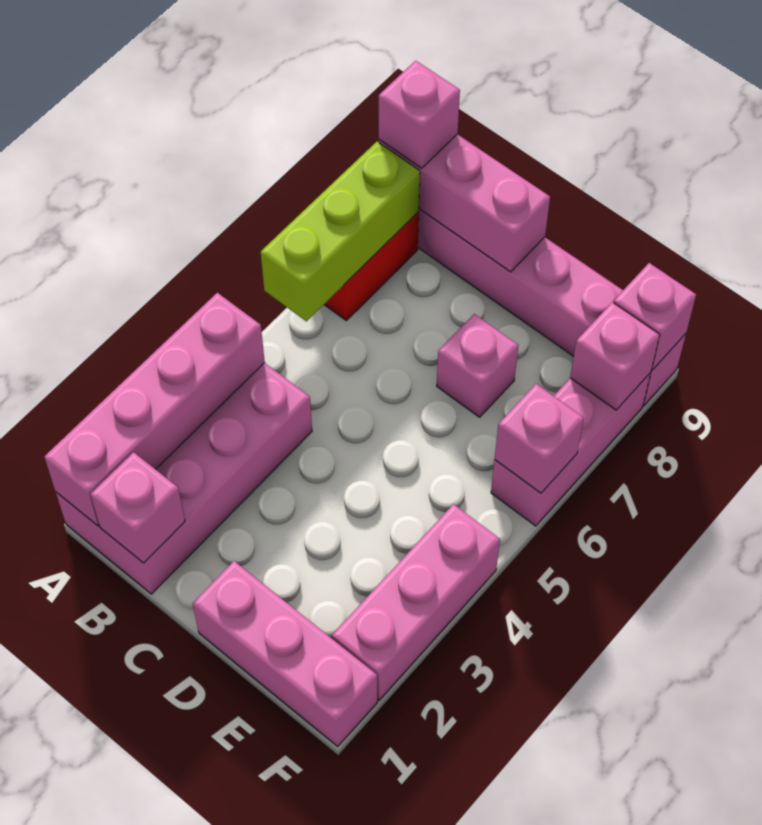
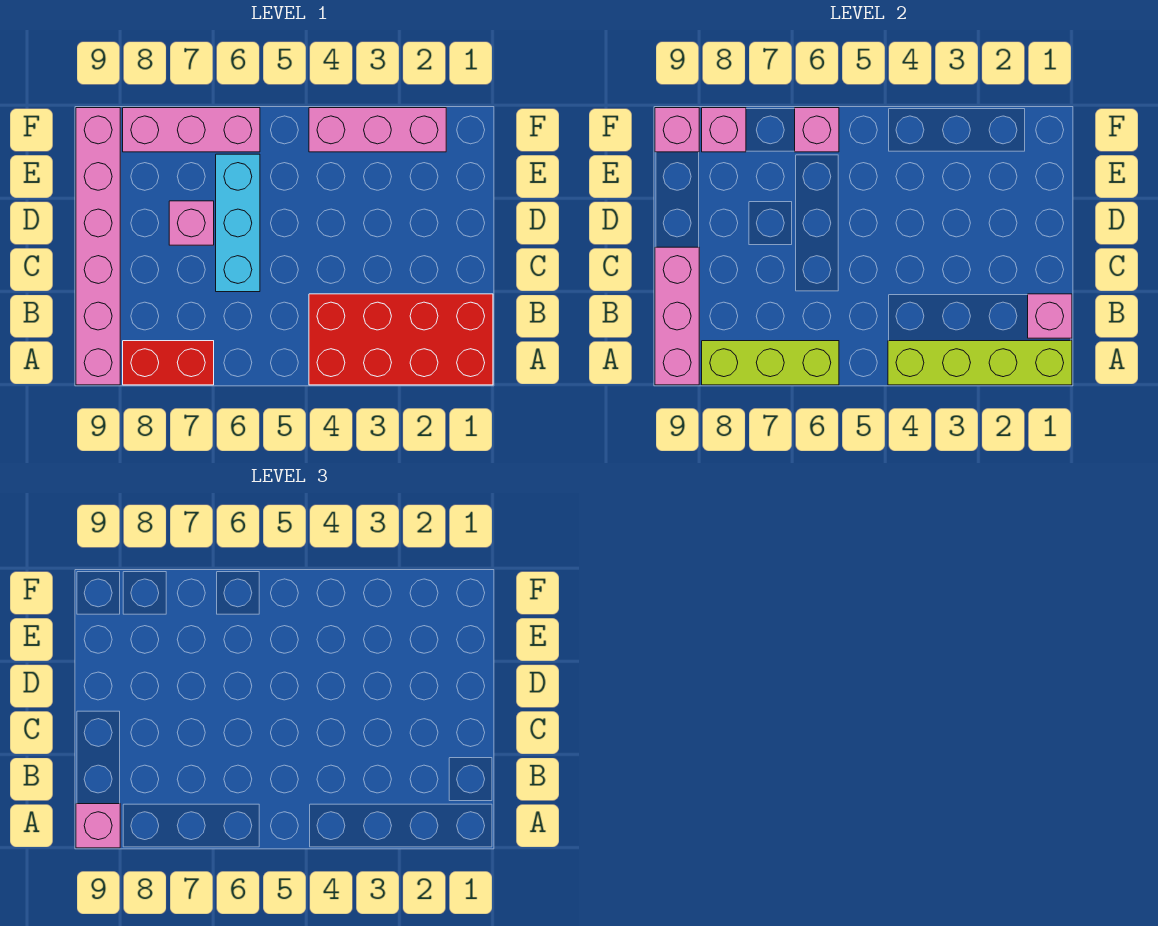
pink brick A1:B4 level 1 -> red brick A1:B4 level 1
pink brick A1:A4 level 2 -> lime brick A1:A4 level 2
none -> cyan brick C6:E6 level 1
pink brick D1:F1 level 1 -> none

